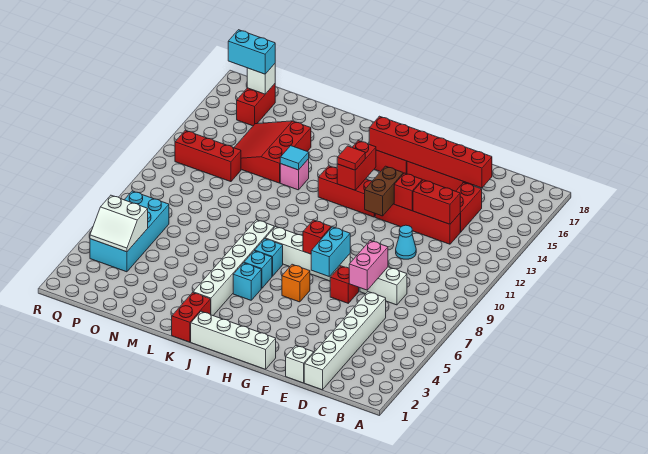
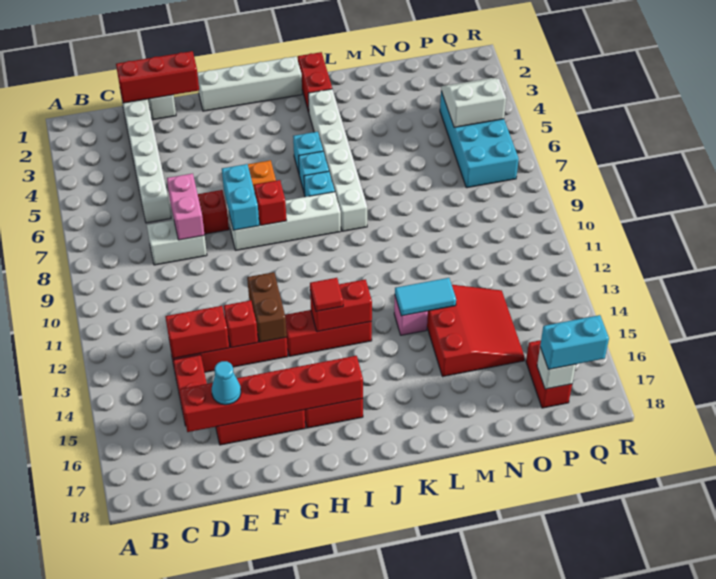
cyan cone E11 level 1 -> cyan cone E16 level 3
red brick I13:I14 level 2 -> red brick I13:J13 level 2
cyan tile L13 level 2 -> cyan tile L13:M13 level 2
red brick O12:Q12 level 1 -> red brick D1:F1 level 2

